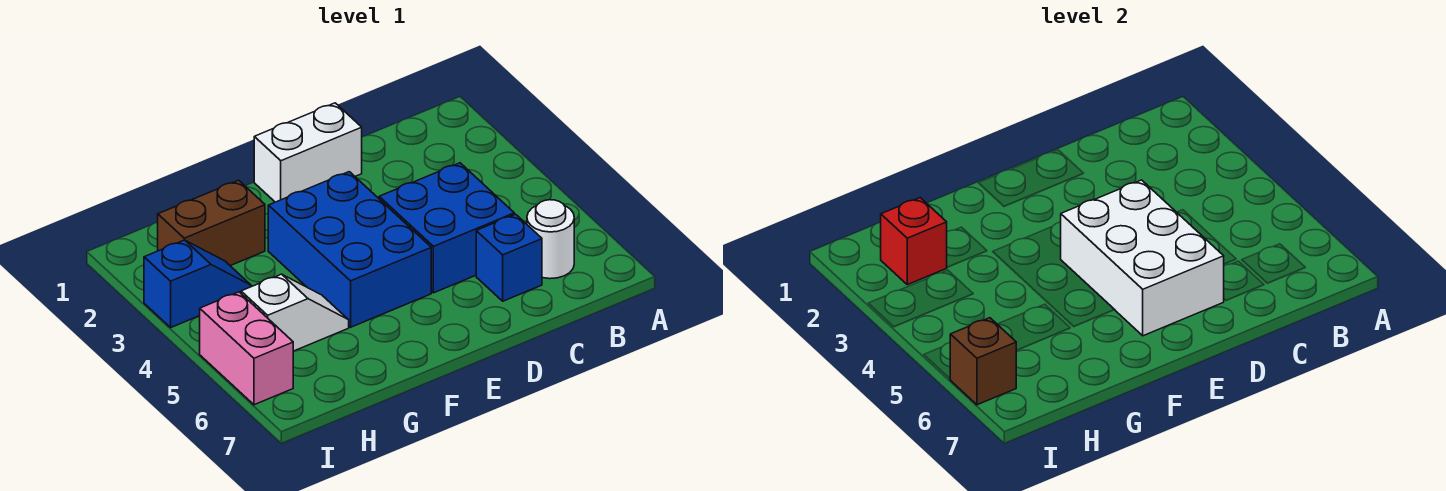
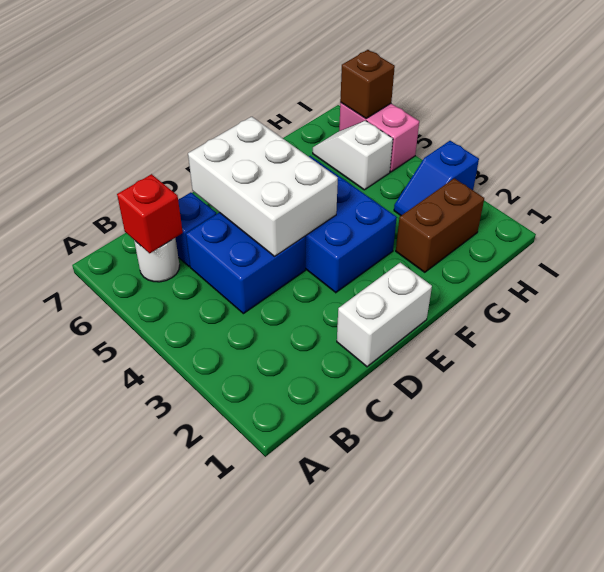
white slope G5:H5 level 1 top H -> white slope H5:H6 level 1 top 5
red brick H2 level 2 -> red brick B6 level 2

